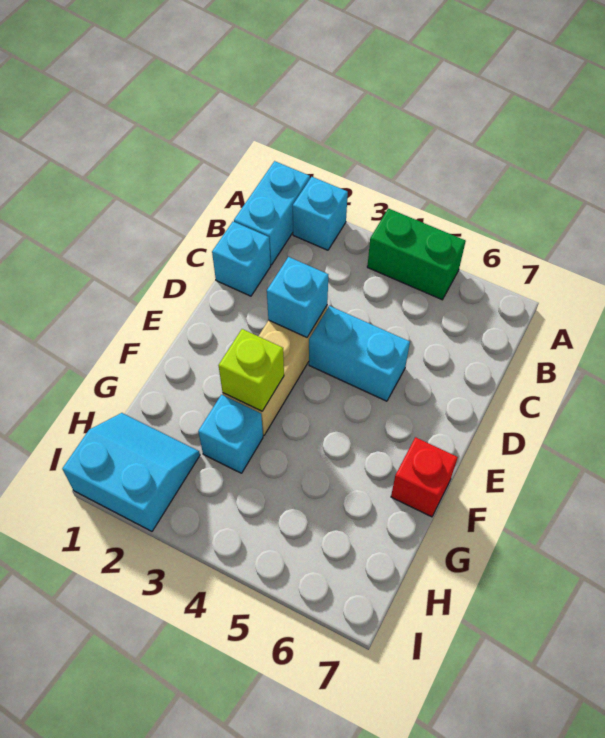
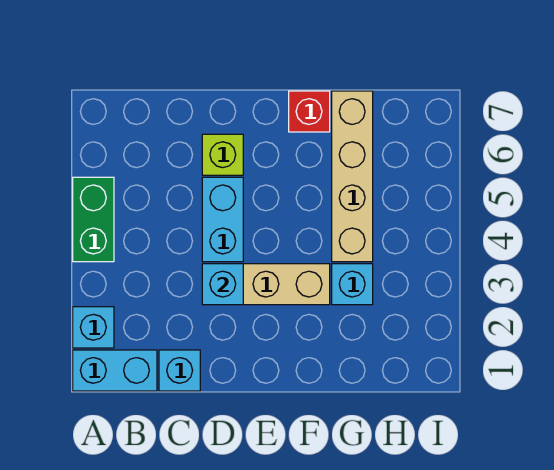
lime brick F3 level 2 -> lime brick D6 level 1
none -> tan brick G4:G7 level 1
cyan slope H1:I2 level 1 top I -> none

